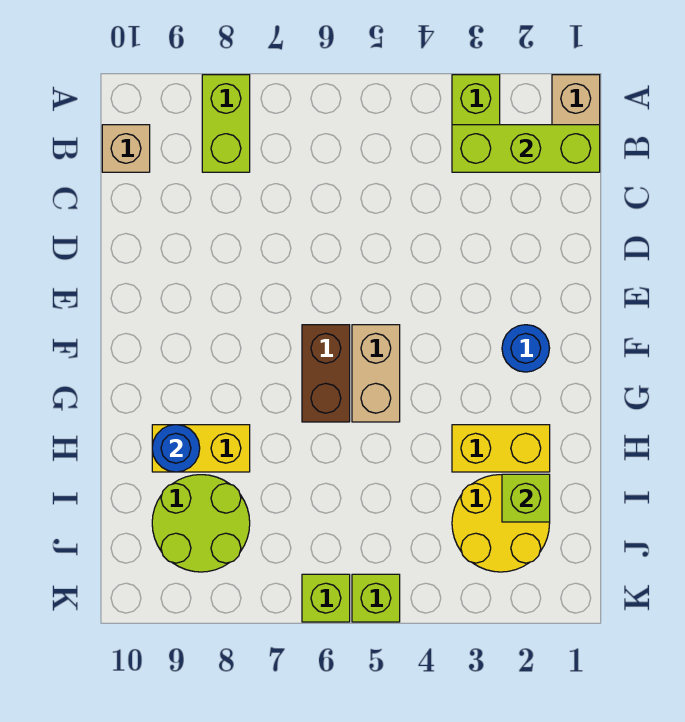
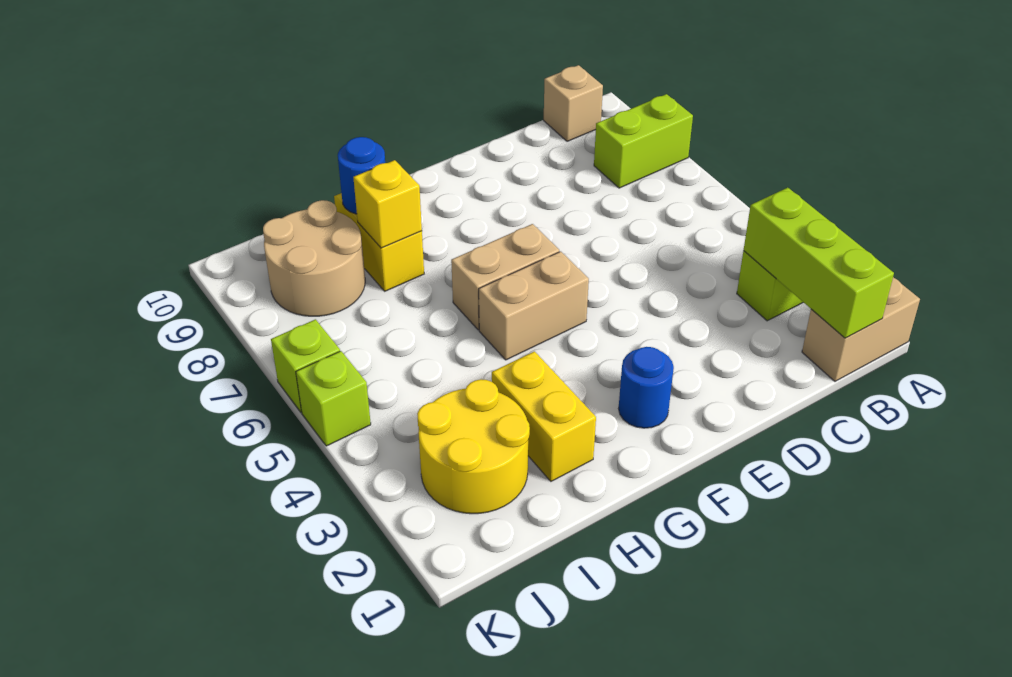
brown brick F6:G6 level 1 -> tan brick F6:G6 level 1
none -> yellow brick H8 level 2
lime brick I2 level 2 -> none
lime round brick I8:J9 level 1 -> tan round brick I8:J9 level 1

